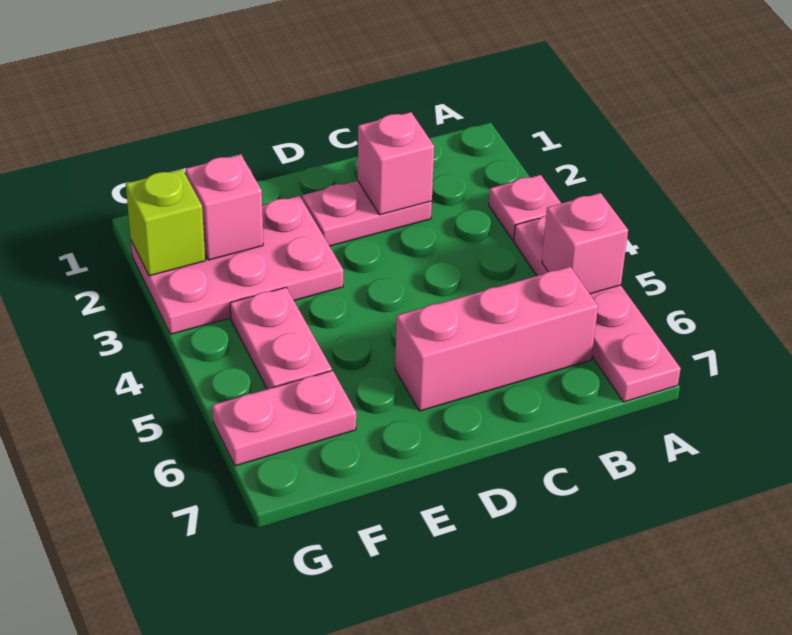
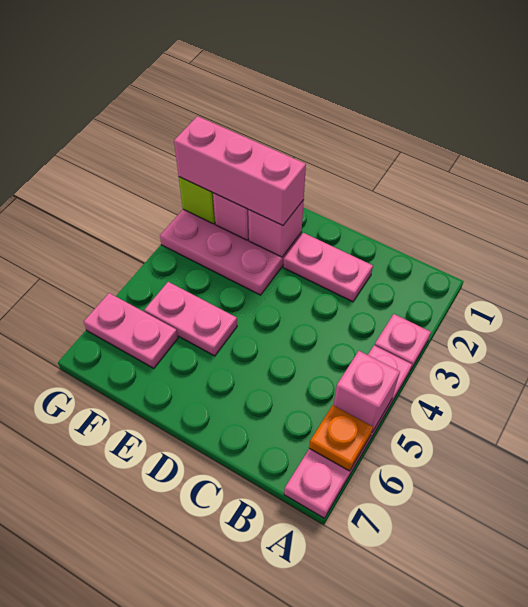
none -> orange plate A6 level 2
pink brick B6:D6 level 1 -> pink brick E2:G2 level 3
pink brick C2 level 2 -> pink brick E2 level 2
pink plate F4:F5 level 1 -> pink plate E5:F5 level 1

